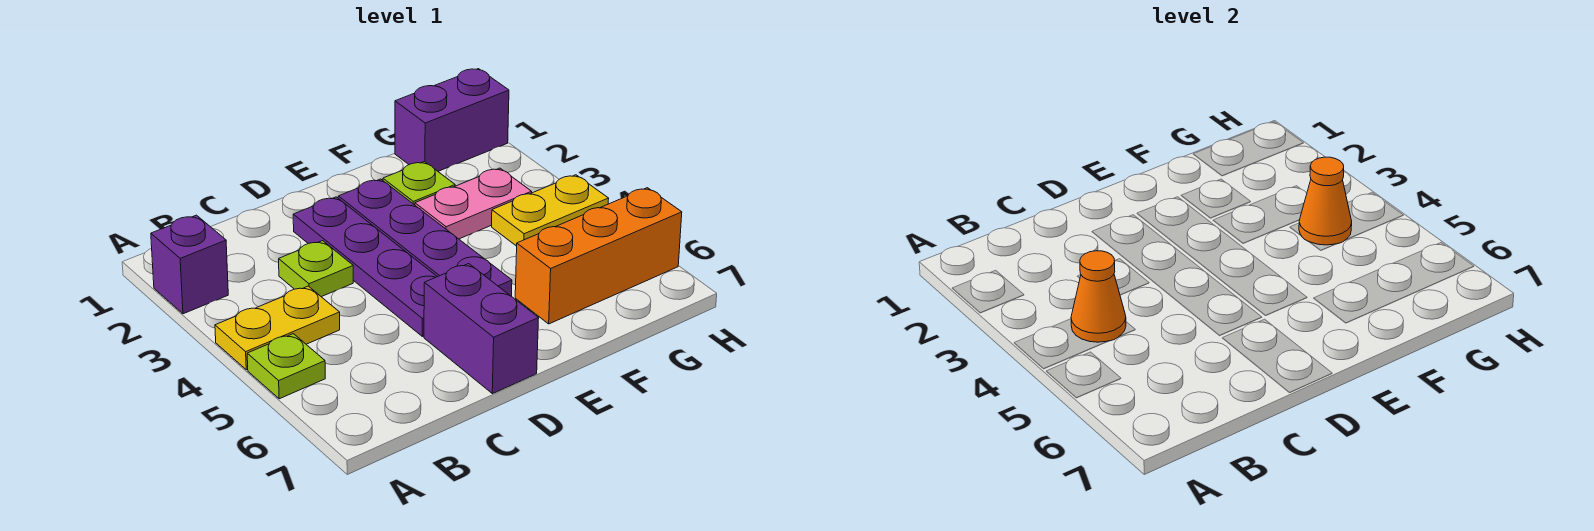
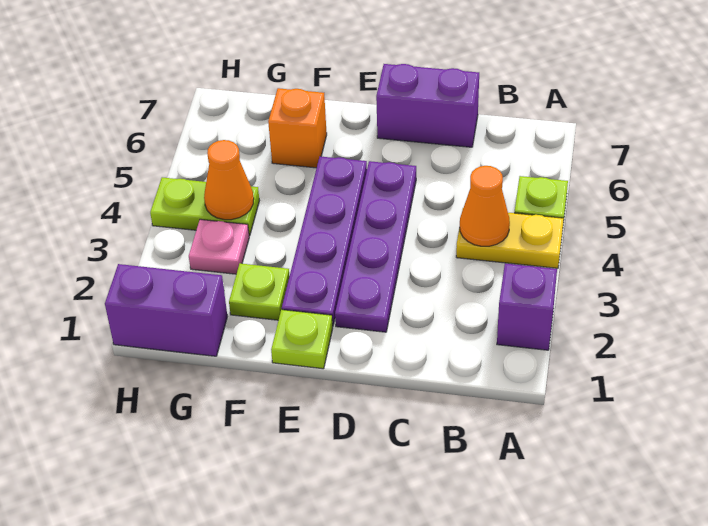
lime plate C3 level 1 -> lime plate E1 level 1
purple brick D6:D7 level 1 -> purple brick C7:D7 level 1
pink plate F3:G3 level 1 -> pink plate G3 level 1
orange brick F6:H6 level 1 -> orange brick F6 level 1
yellow plate G4:H4 level 1 -> lime plate G4:H4 level 1

